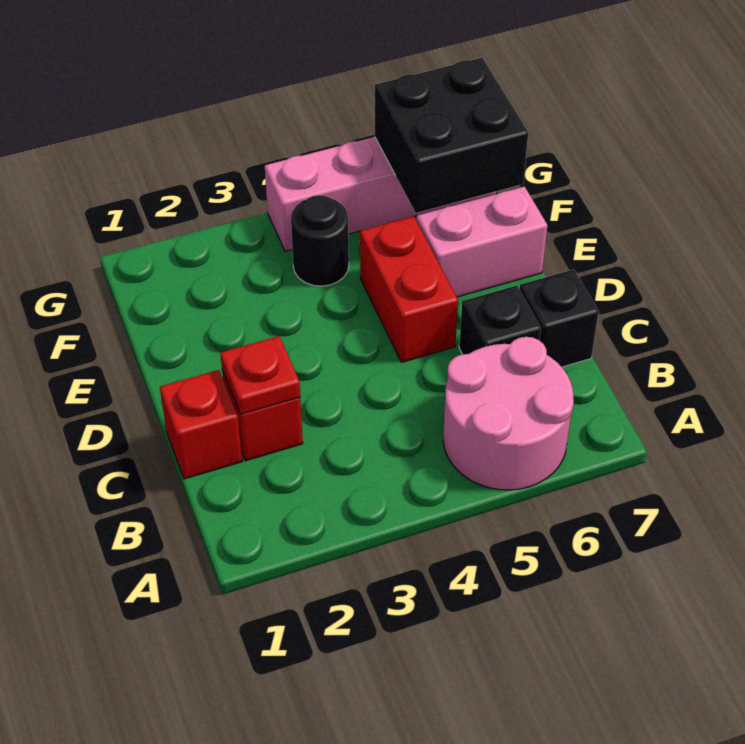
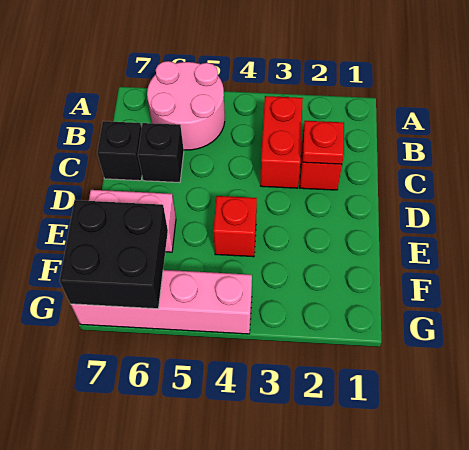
red brick C1 level 1 -> red brick E4 level 1
red brick D5:E5 level 1 -> red brick B3:C3 level 1
black round brick F4 level 1 -> none

